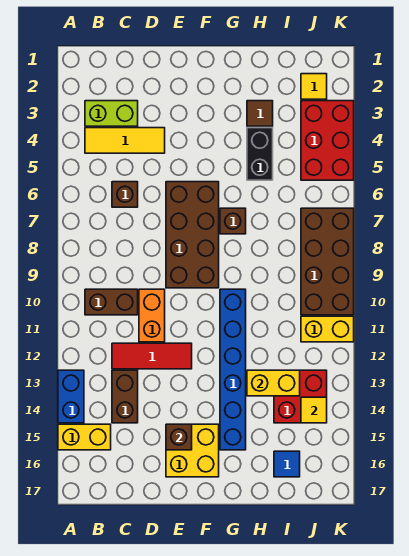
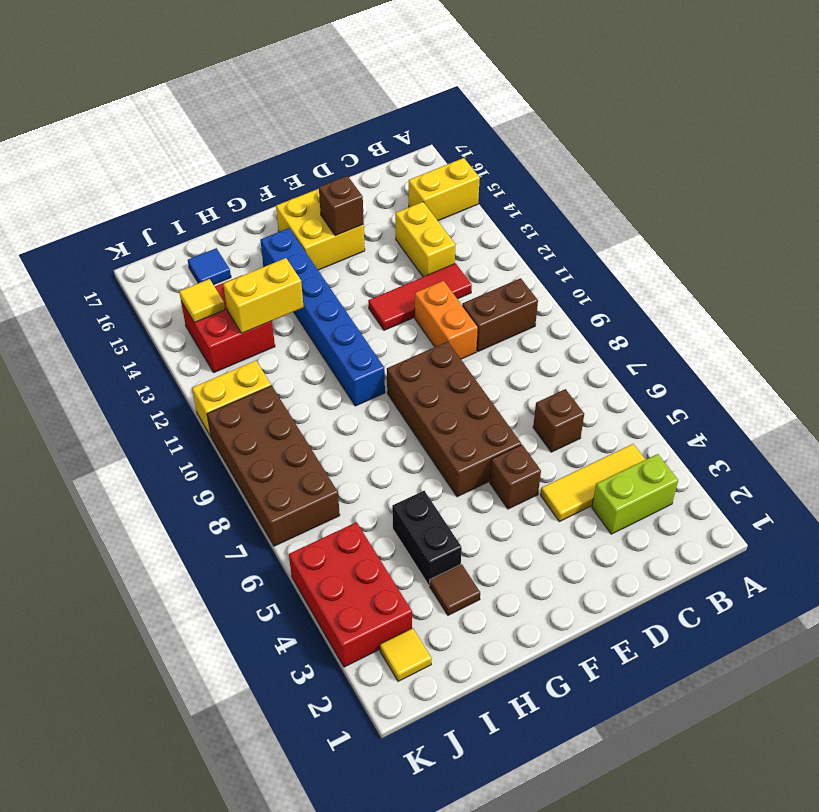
blue brick A13:A14 level 1 -> none
brown brick C13:C14 level 1 -> yellow brick C13:C14 level 1
brown brick G7 level 1 -> brown brick E5 level 1

